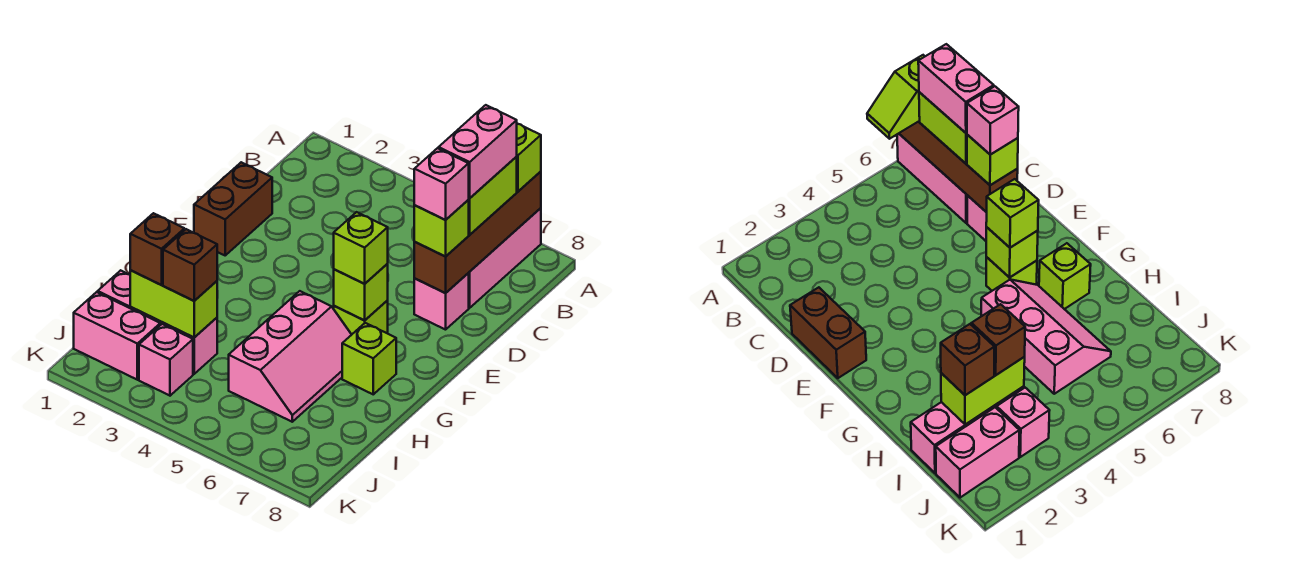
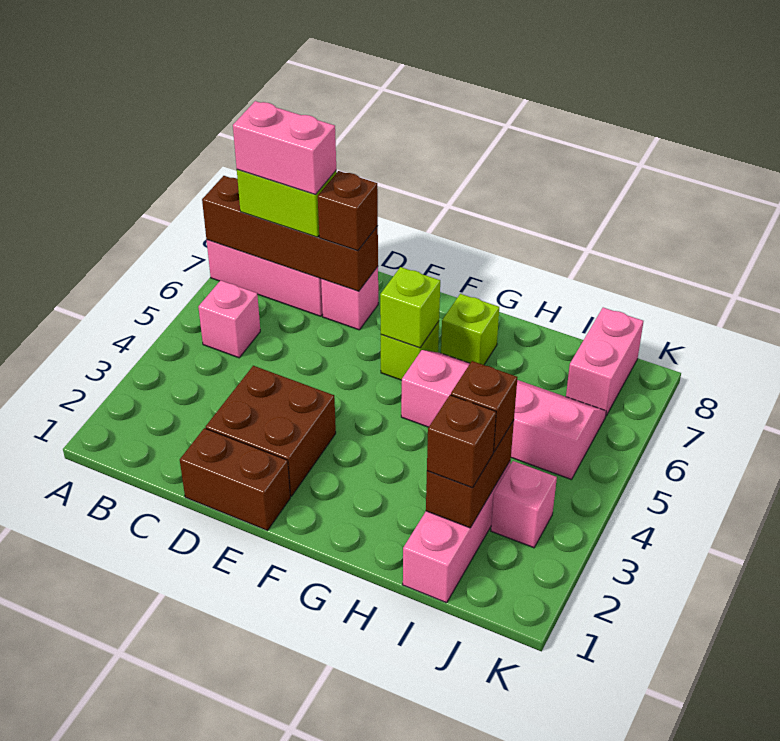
lime slope A6:A7 level 3 top 7 -> none
none -> brown brick D2:E3 level 1
lime brick D7 level 3 -> brown brick D7 level 3
pink brick D7 level 4 -> pink brick B5 level 1
lime brick F6 level 3 -> none
pink slope G5:I6 level 1 top 5 -> pink slope G5:J6 level 1 top 5
lime brick I2:I3 level 2 -> brown brick I2:I3 level 2
pink brick J1:J2 level 1 -> pink brick J7:J8 level 1

